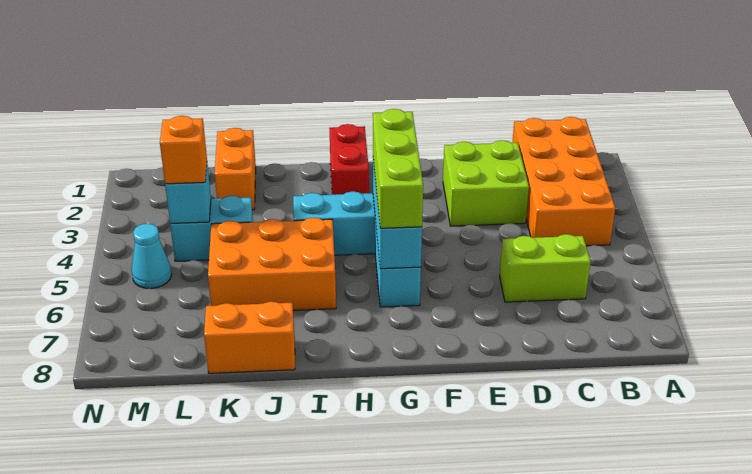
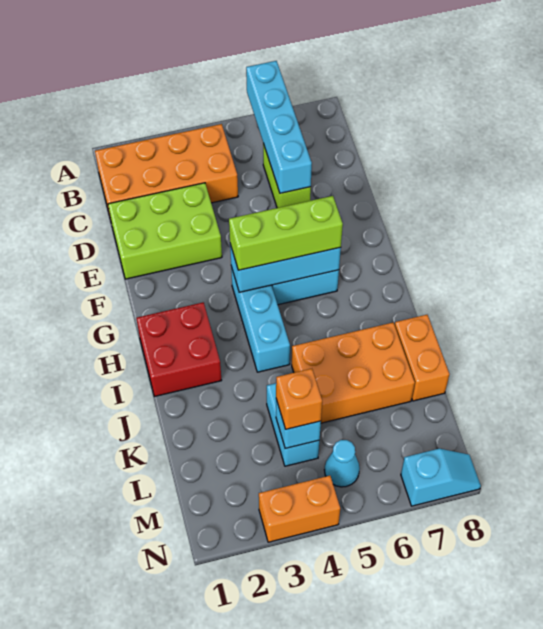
none -> cyan brick A6:D6 level 2
lime brick D2:E3 level 1 -> lime brick D1:E3 level 1
red brick H1:H2 level 1 -> red brick H1:I2 level 1
orange brick I5:K6 level 1 -> orange brick J5:K7 level 1
orange brick K1:K2 level 1 -> orange brick N3:N4 level 1
none -> cyan slope N7:N8 level 1 top 7

